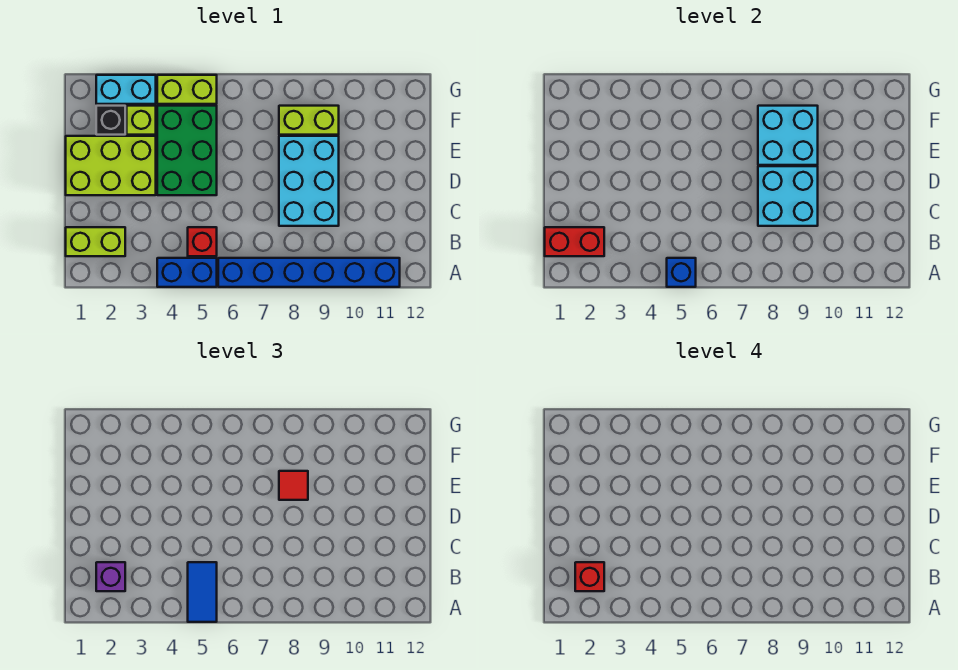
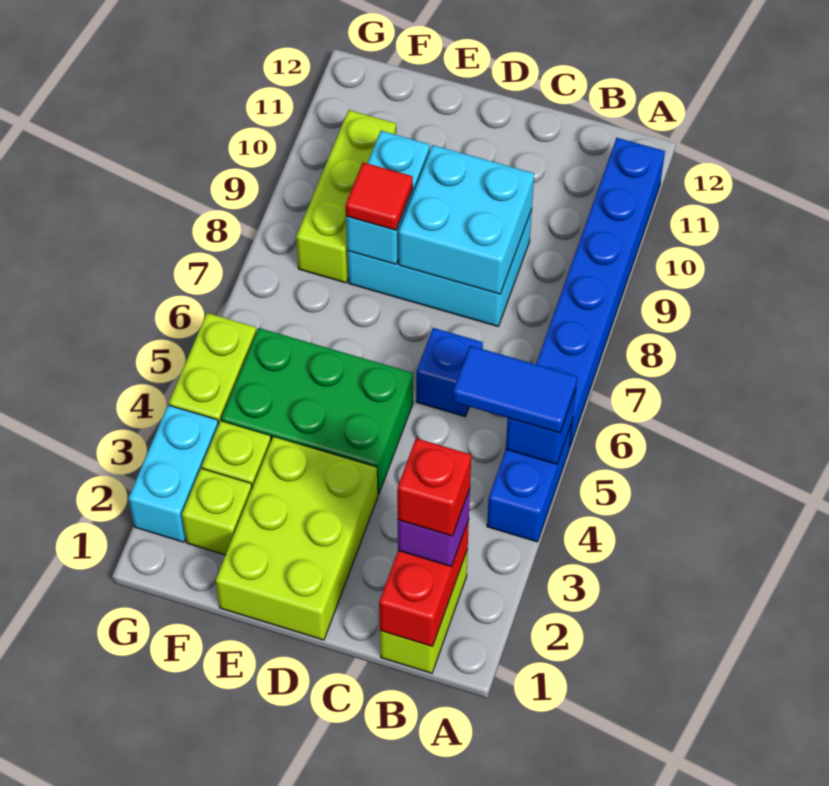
red brick B5 level 1 -> none
none -> blue brick C6 level 1
cyan brick E8:F9 level 2 -> cyan brick E8:E9 level 2
black brick F2 level 1 -> lime brick F2 level 1
lime brick F8:F9 level 1 -> lime brick F8:F10 level 1

